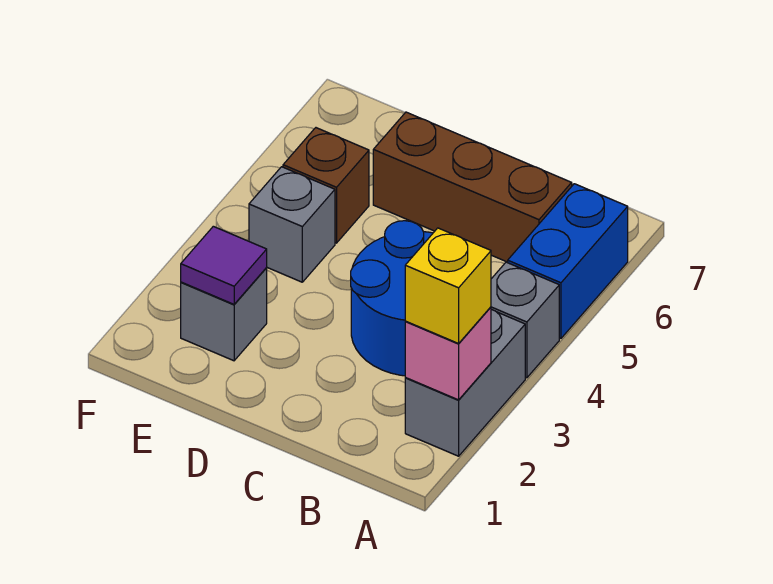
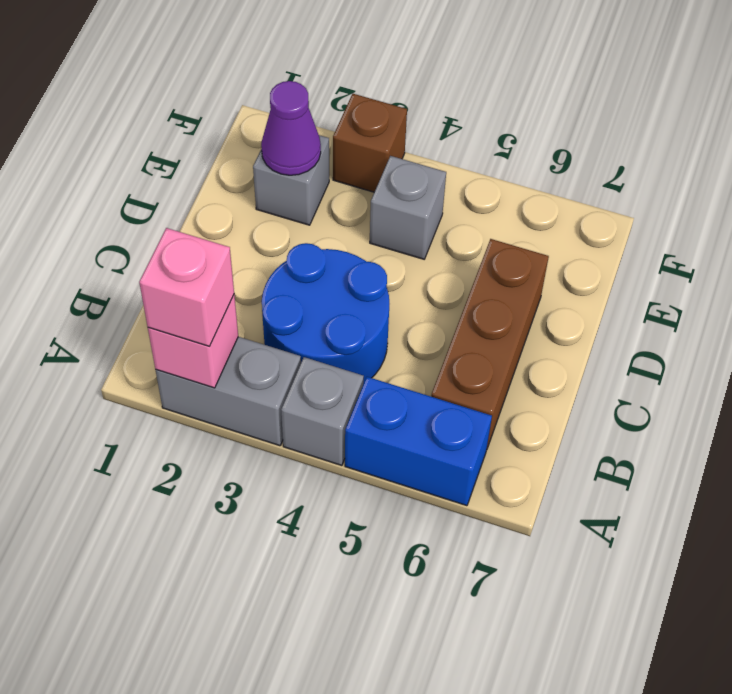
yellow brick A2 level 3 -> pink brick A2 level 3
purple tile E2 level 2 -> purple cone E2 level 2
brown brick E5 level 1 -> brown brick F3 level 1

